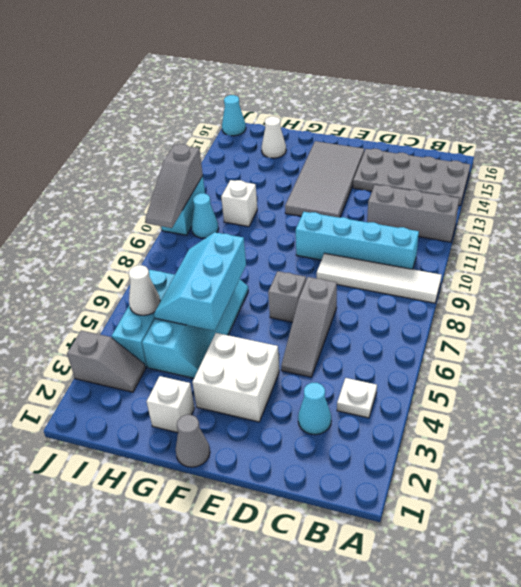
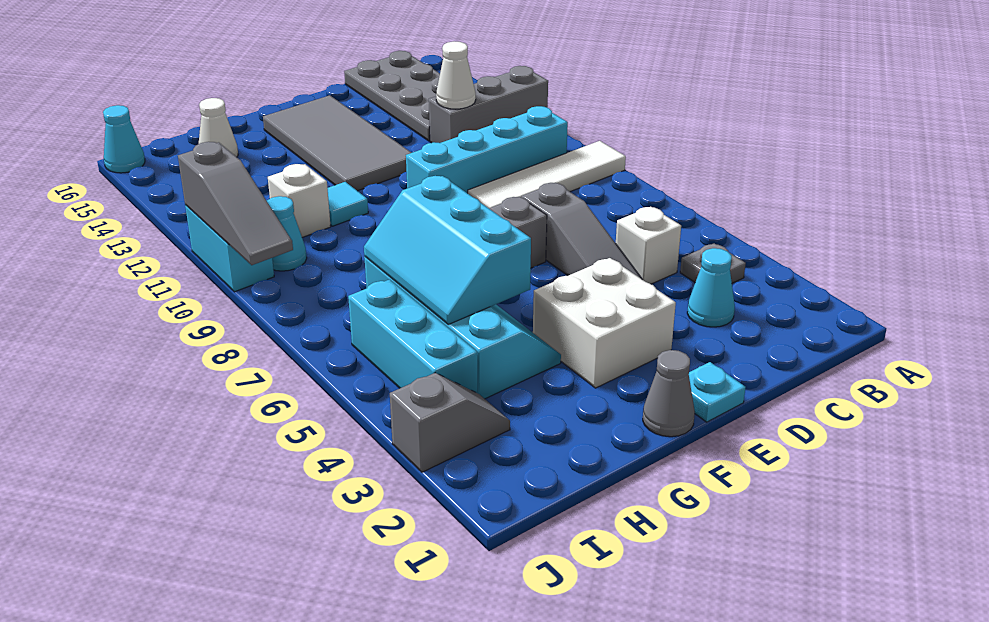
grey plate A14:D15 level 1 -> grey plate B13:C16 level 1
white plate B4 level 1 -> grey plate B4 level 1
none -> cyan plate E1 level 1
white brick G2 level 1 -> white brick C5 level 1
none -> cyan tile G11 level 1
white cone I5 level 2 -> white cone C12 level 2

